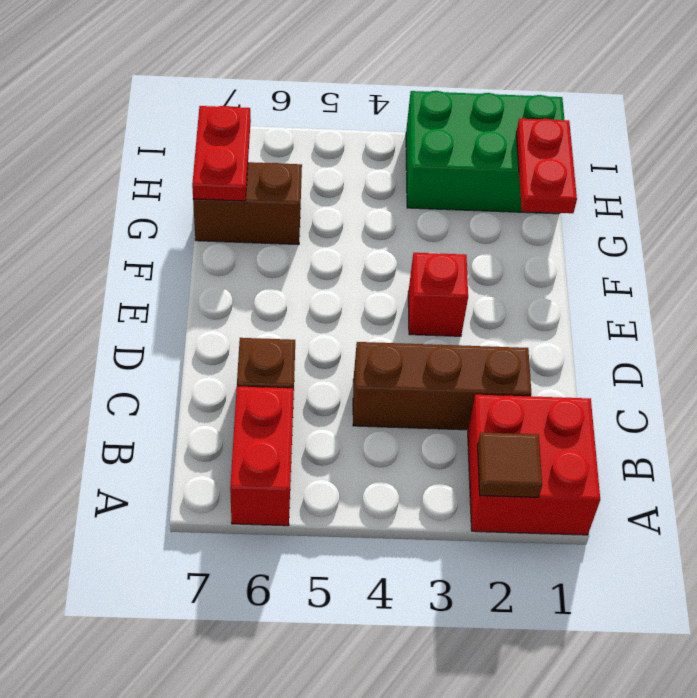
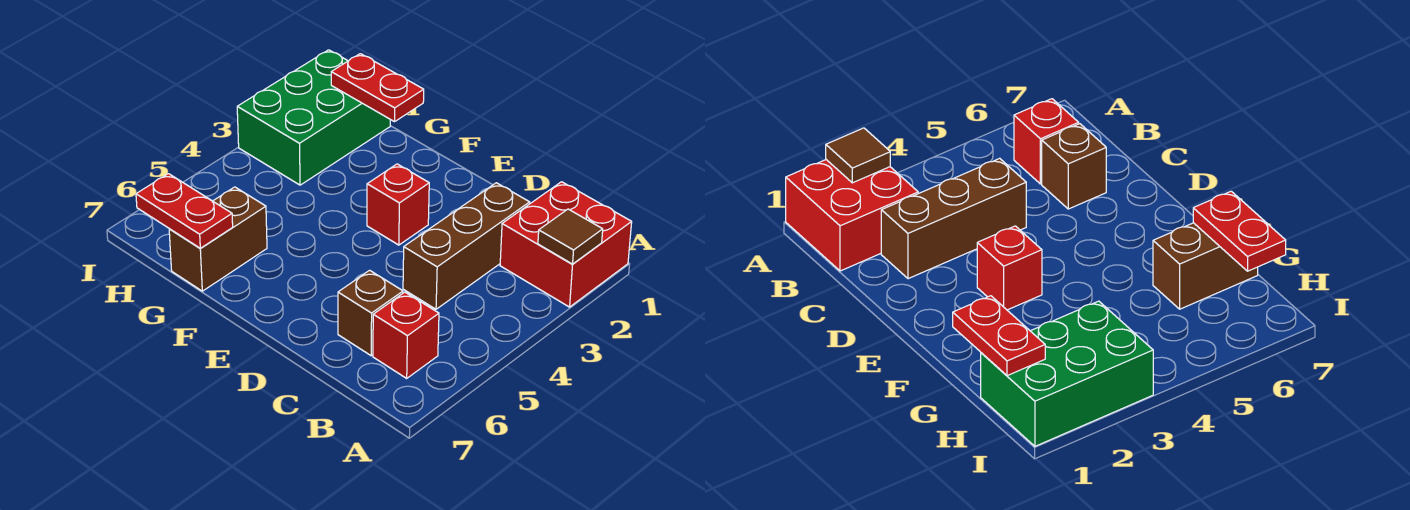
red brick A6:B6 level 1 -> red brick B6 level 1

